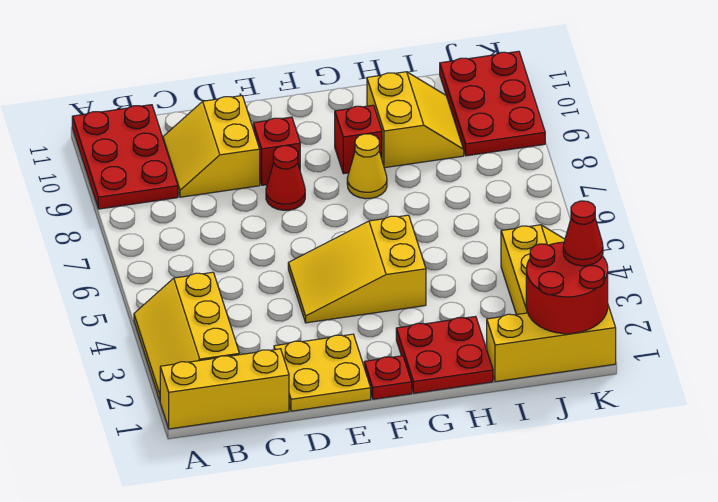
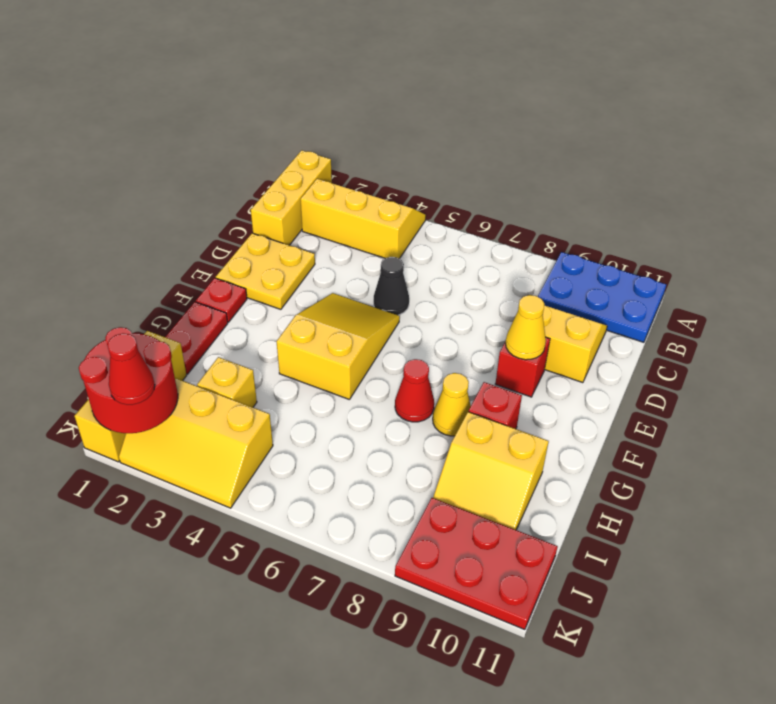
red plate A9:B11 level 1 -> blue plate A9:B11 level 1
none -> black cone D5 level 1
red cone E8 level 1 -> red cone G7 level 1
none -> yellow cone E9 level 2
red plate G1:H2 level 1 -> red plate G1:H1 level 1
none -> yellow brick I3 level 1

